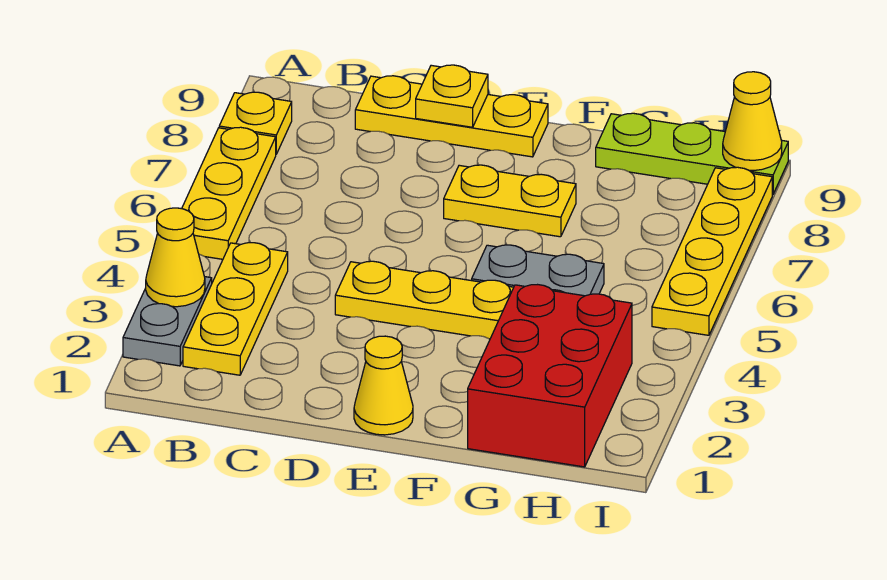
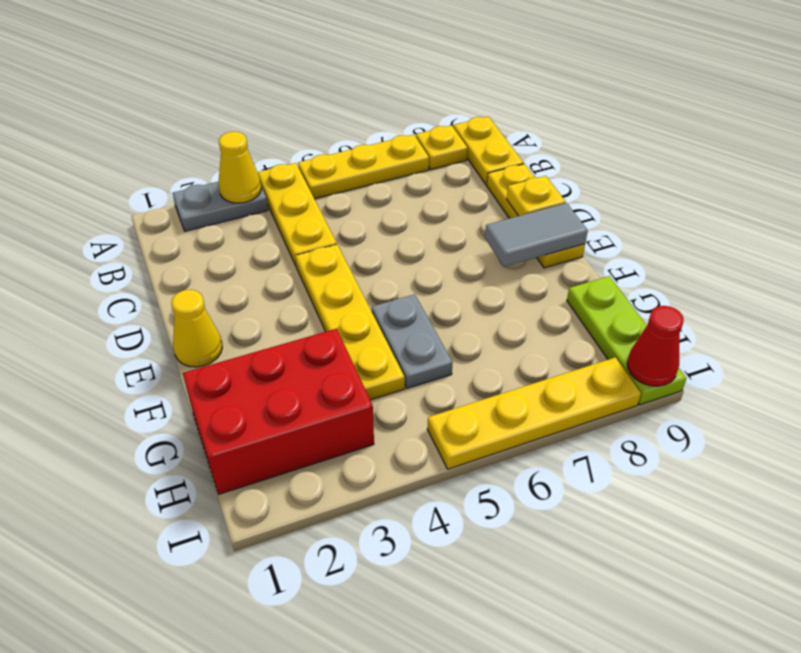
yellow plate B2:B4 level 1 -> yellow plate A4:C4 level 1
yellow plate E7:F7 level 1 -> yellow plate A9:B9 level 1
none -> grey tile E8:E9 level 2
yellow cone I9 level 2 -> red cone I9 level 2

